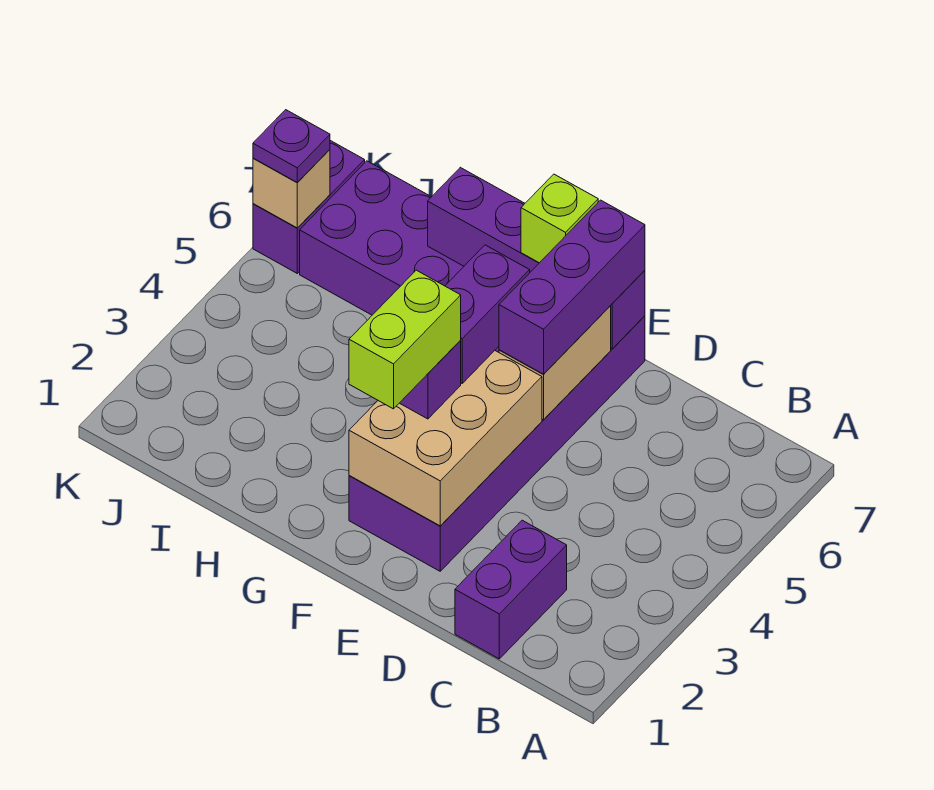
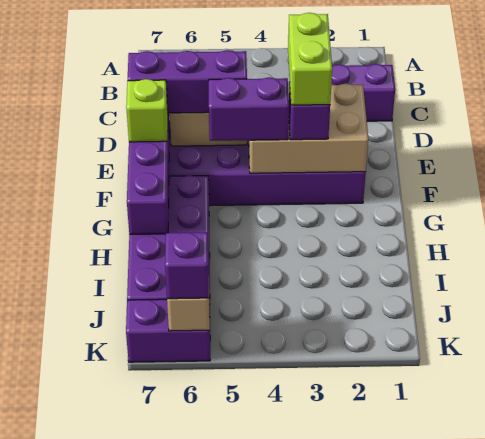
lime brick F2:F3 level 4 -> lime brick E3:F3 level 4
purple plate K6 level 3 -> purple brick K6 level 3

